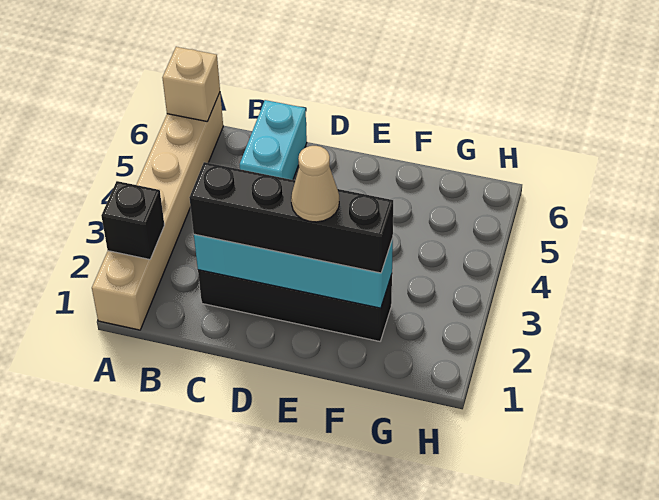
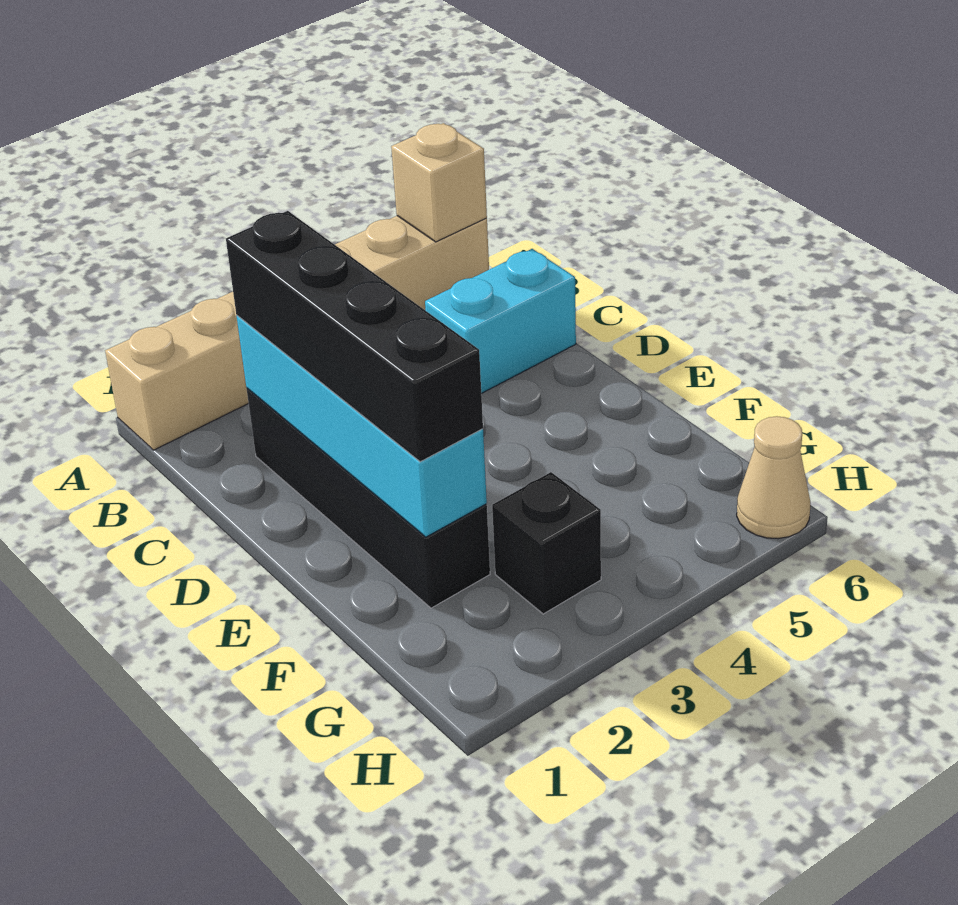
black brick A2 level 2 -> black brick G3 level 1
tan cone E2 level 4 -> tan cone H6 level 1

